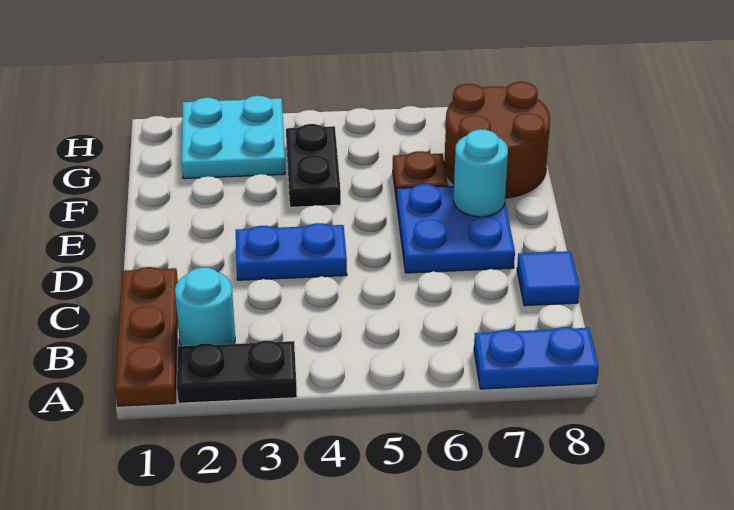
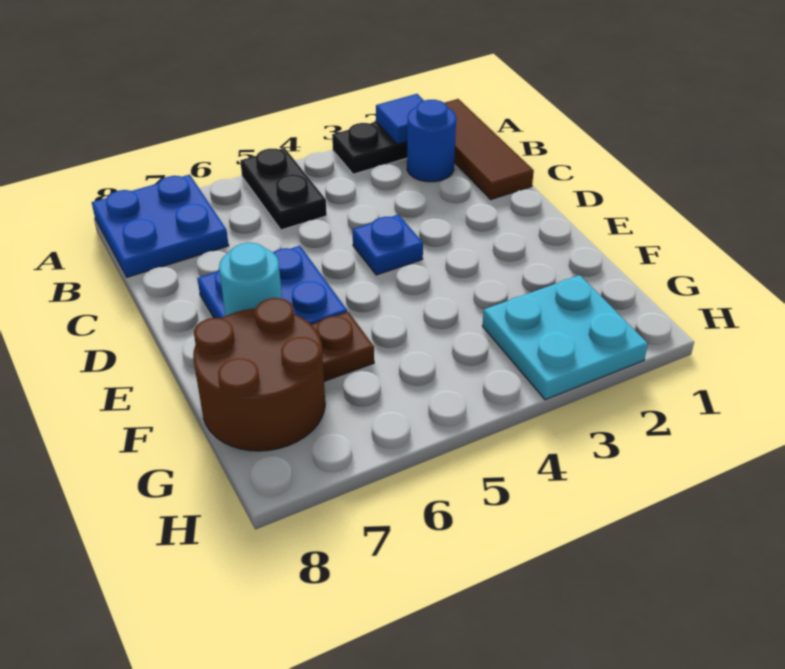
brown plate A1:C1 level 1 -> brown tile A1:C1 level 1
blue plate A7:A8 level 1 -> blue plate A7:B8 level 1
cyan round brick B2 level 1 -> blue round brick B2 level 1
blue tile C8 level 1 -> blue tile A2 level 2
blue plate D3:D4 level 1 -> blue plate D4 level 1
black plate F4:G4 level 1 -> black plate A5:B5 level 1

